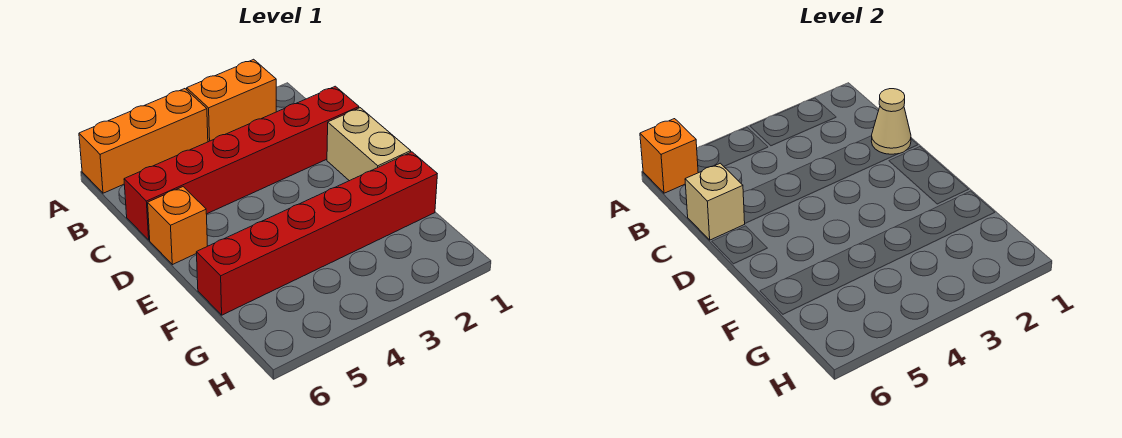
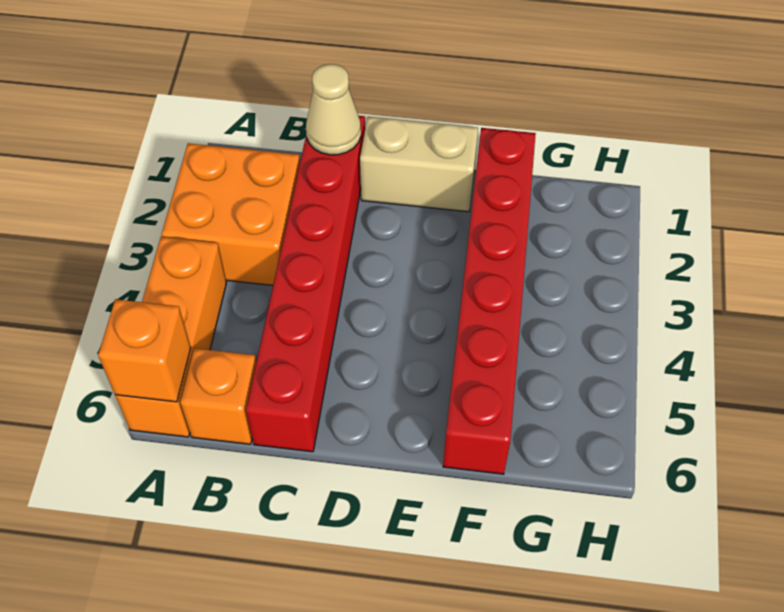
orange brick A2:A3 level 1 -> orange brick A2:B3 level 1
tan brick C6 level 2 -> none
orange brick D6 level 1 -> orange brick B6 level 1

